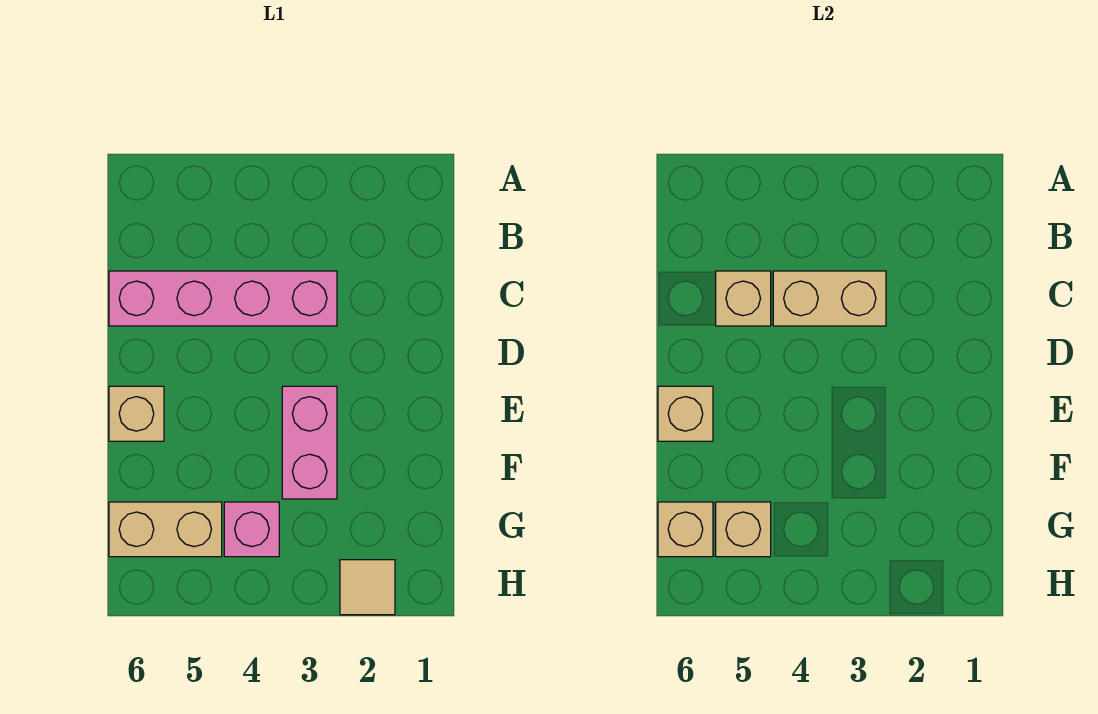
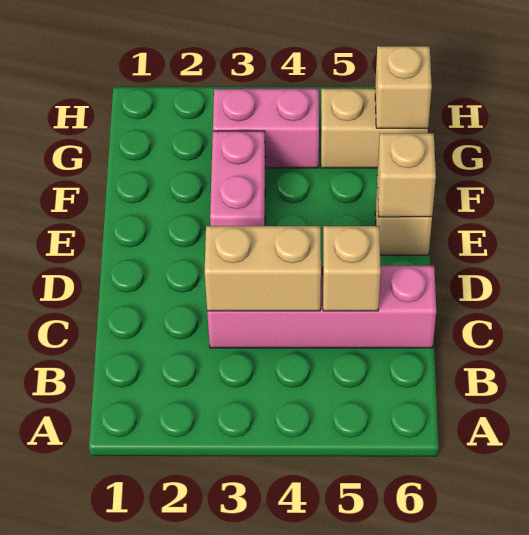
pink brick G4 level 1 -> pink brick G3:G4 level 1
tan brick G5 level 2 -> none
tan tile H2 level 1 -> none

